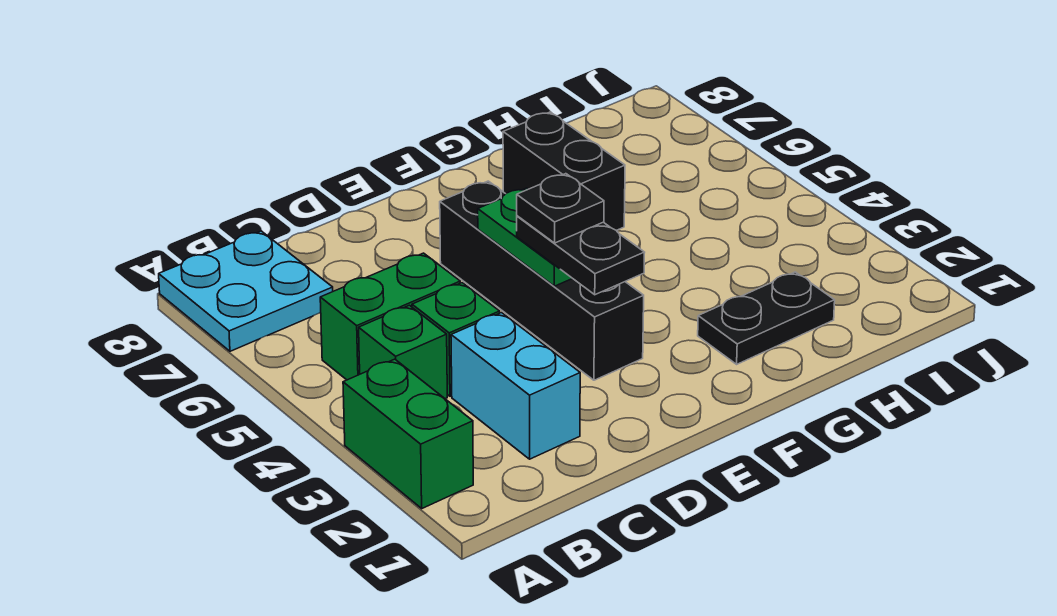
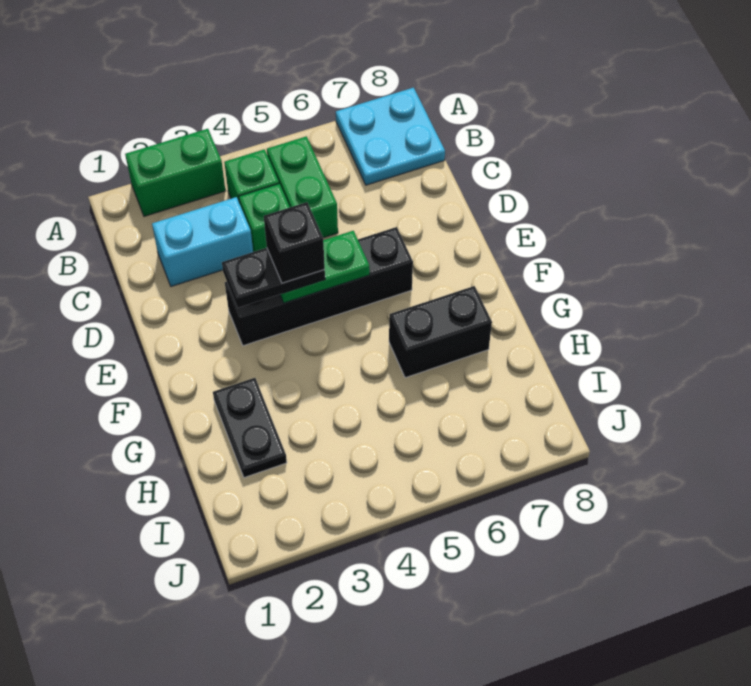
black plate E4 level 4 -> black brick E4 level 4

